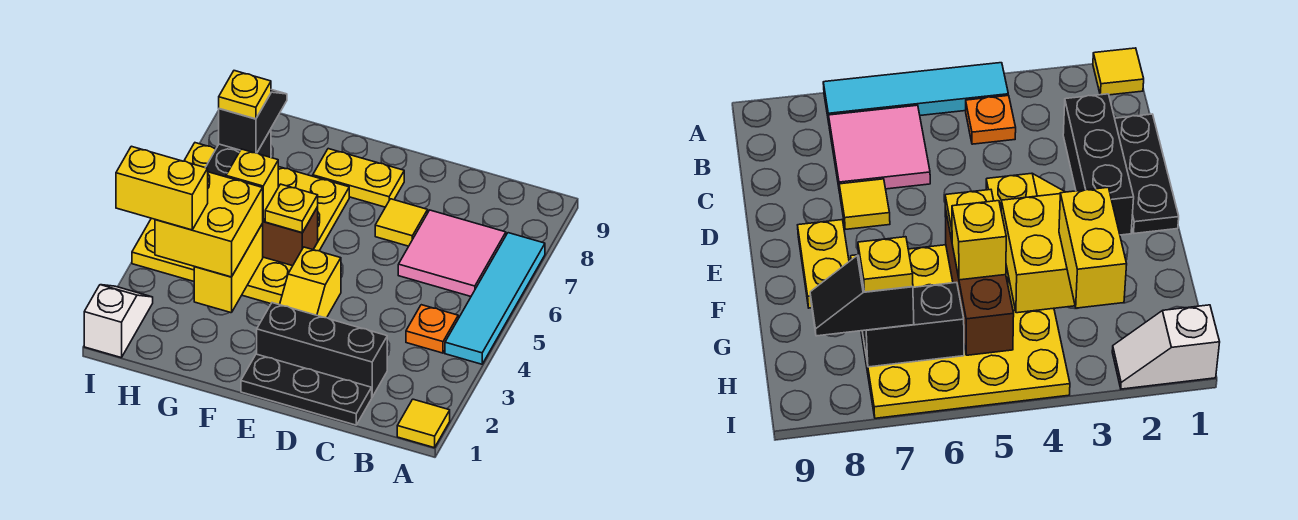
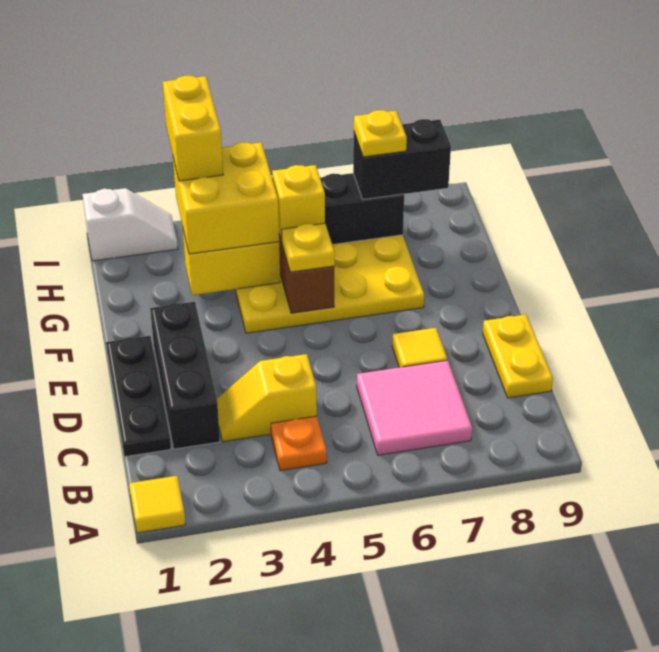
cyan tile A4:A7 level 1 -> none
yellow slope E3:E4 level 1 top 4 -> yellow slope C3:C4 level 1 top 4
yellow plate E8:F8 level 1 -> yellow plate C9:D9 level 1
black slope H7:H8 level 3 top 7 -> black brick H7:H8 level 3

